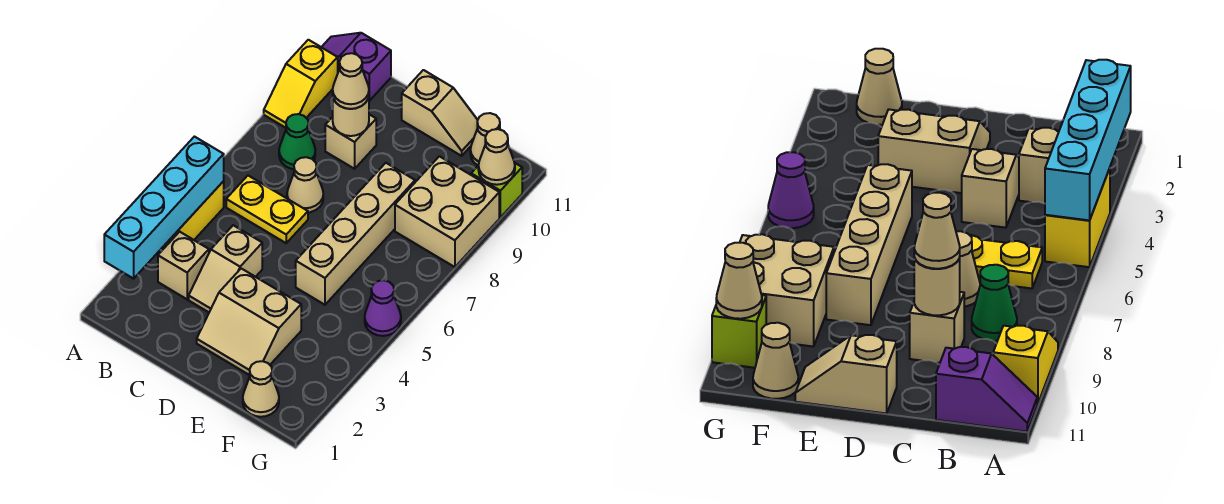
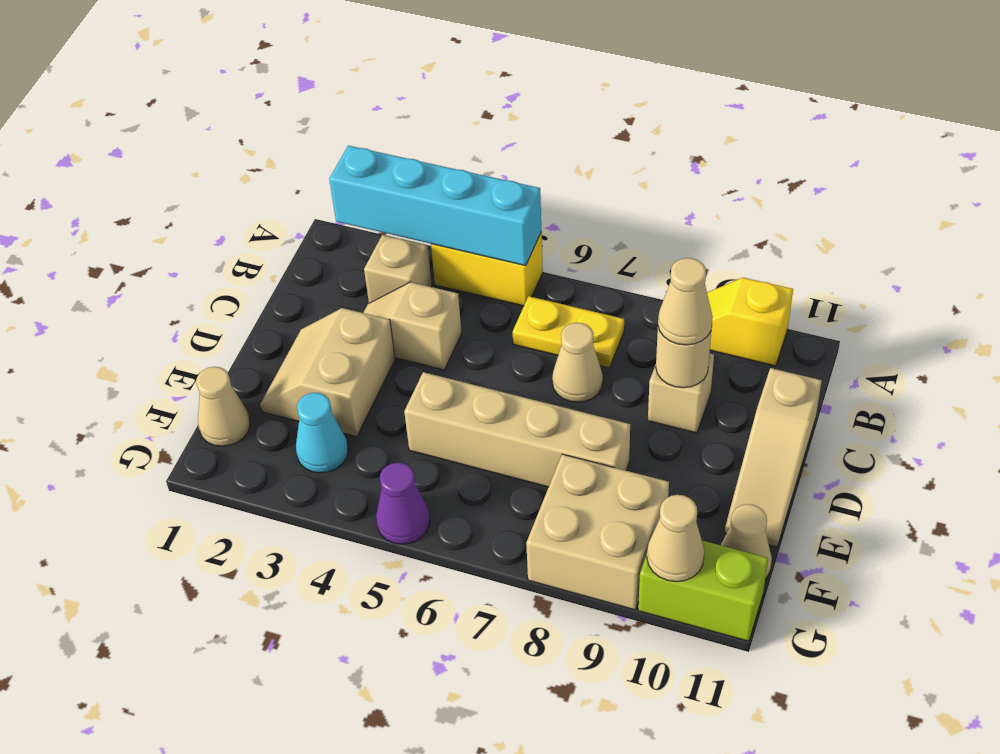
purple slope A11:B11 level 1 top B -> none
yellow plate B6:C6 level 1 -> yellow plate B6:B7 level 1
green cone B8 level 1 -> none
tan slope D11:E11 level 1 top D -> tan slope C11:E11 level 1 top C
none -> cyan cone F3 level 1
lime brick G10 level 1 -> lime brick G10:G11 level 1

